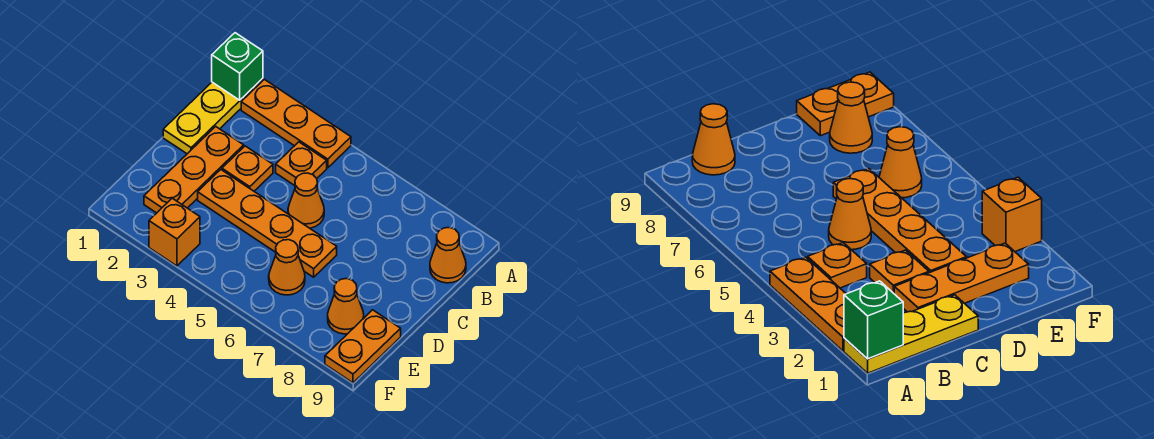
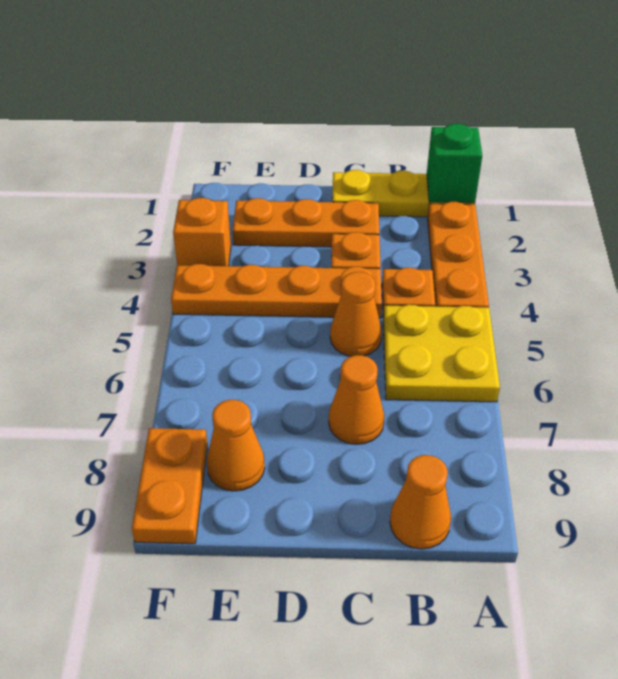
none -> yellow plate A5:B6 level 1
orange plate D3:D6 level 1 -> orange plate C4:F4 level 1
orange cone E6 level 1 -> orange cone C7 level 1
orange plate E9:F9 level 1 -> orange plate F8:F9 level 1

